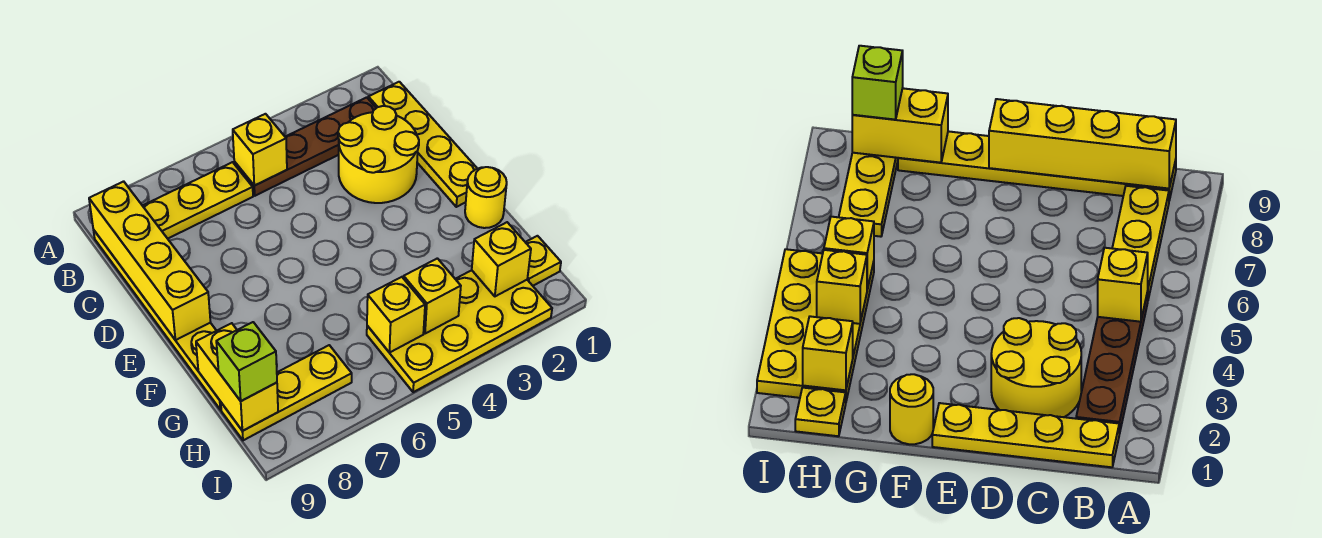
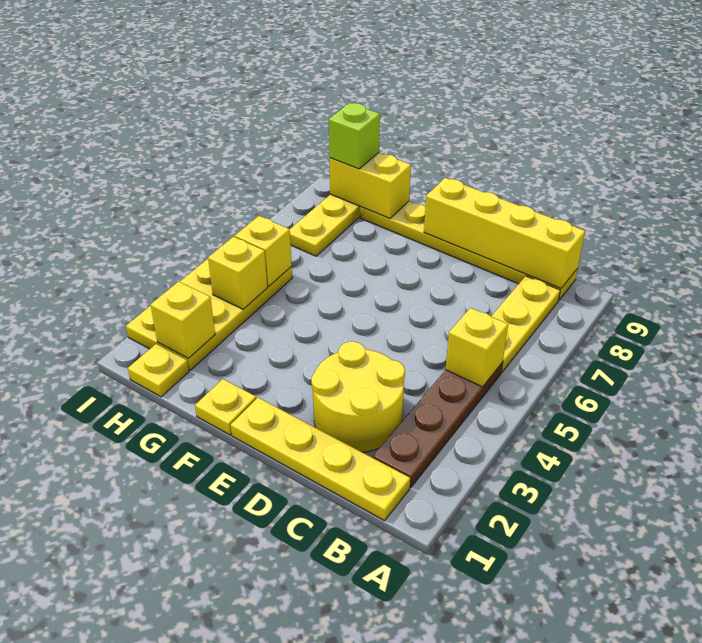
yellow round brick F1 level 1 -> yellow plate F1 level 1

